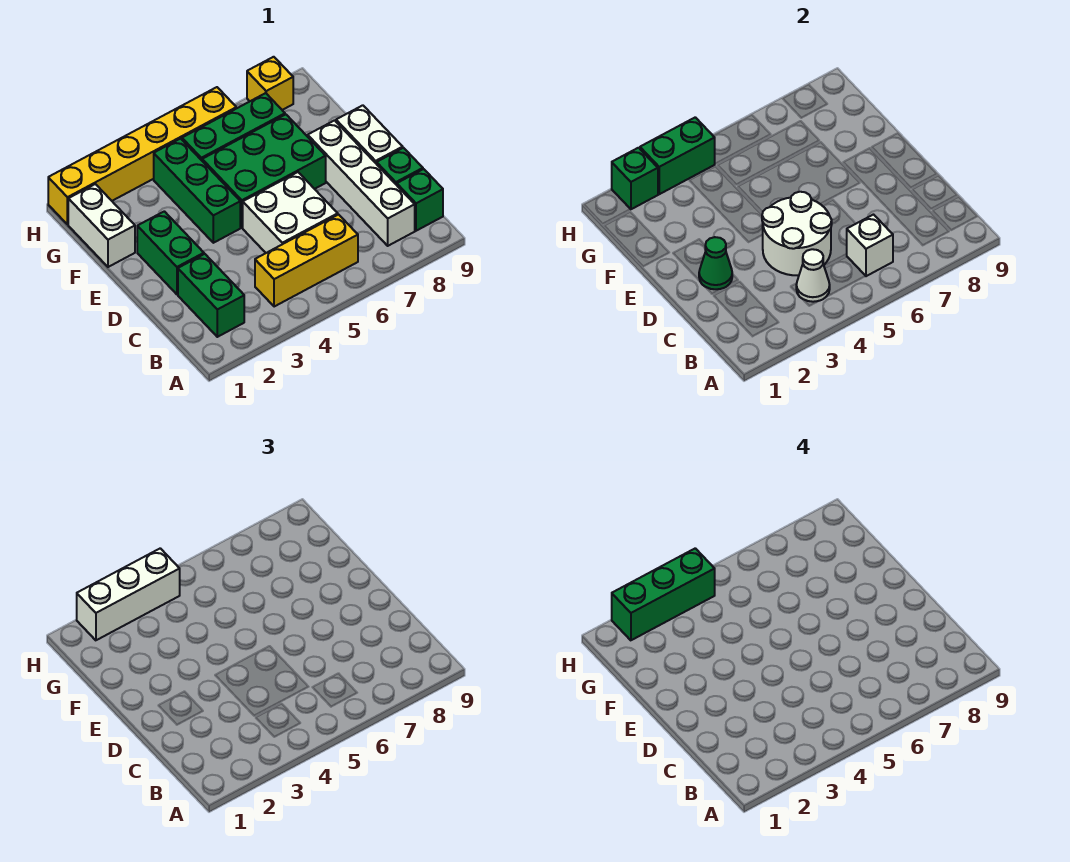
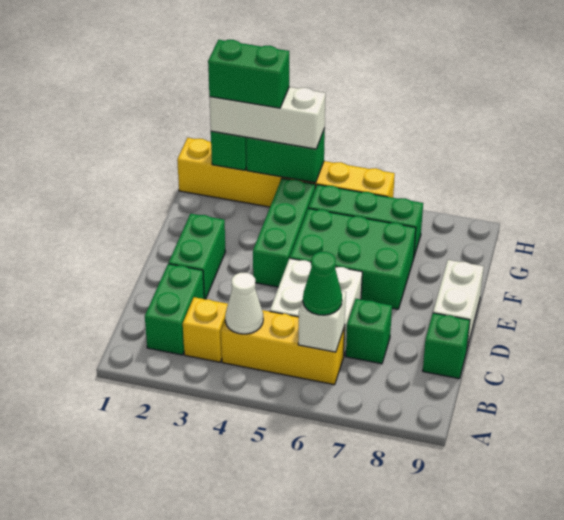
white brick B8:E8 level 1 -> none
green brick B9 level 1 -> green brick C7 level 1
white round brick C4:D5 level 2 -> none
green cone D2 level 2 -> green cone B6 level 3
white brick F1:G1 level 1 -> none
green brick H2:H4 level 4 -> green brick H2:H3 level 4
yellow brick H8 level 1 -> yellow brick B3 level 1

